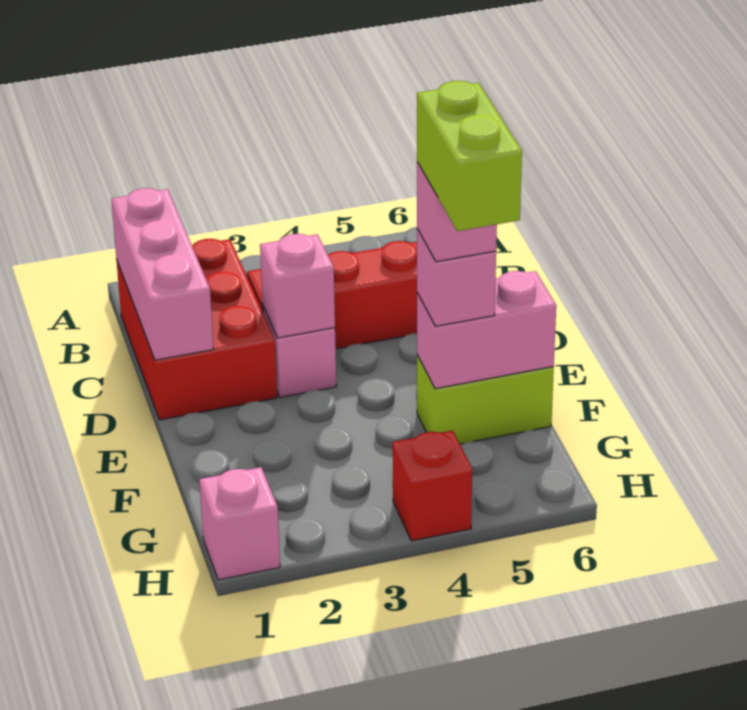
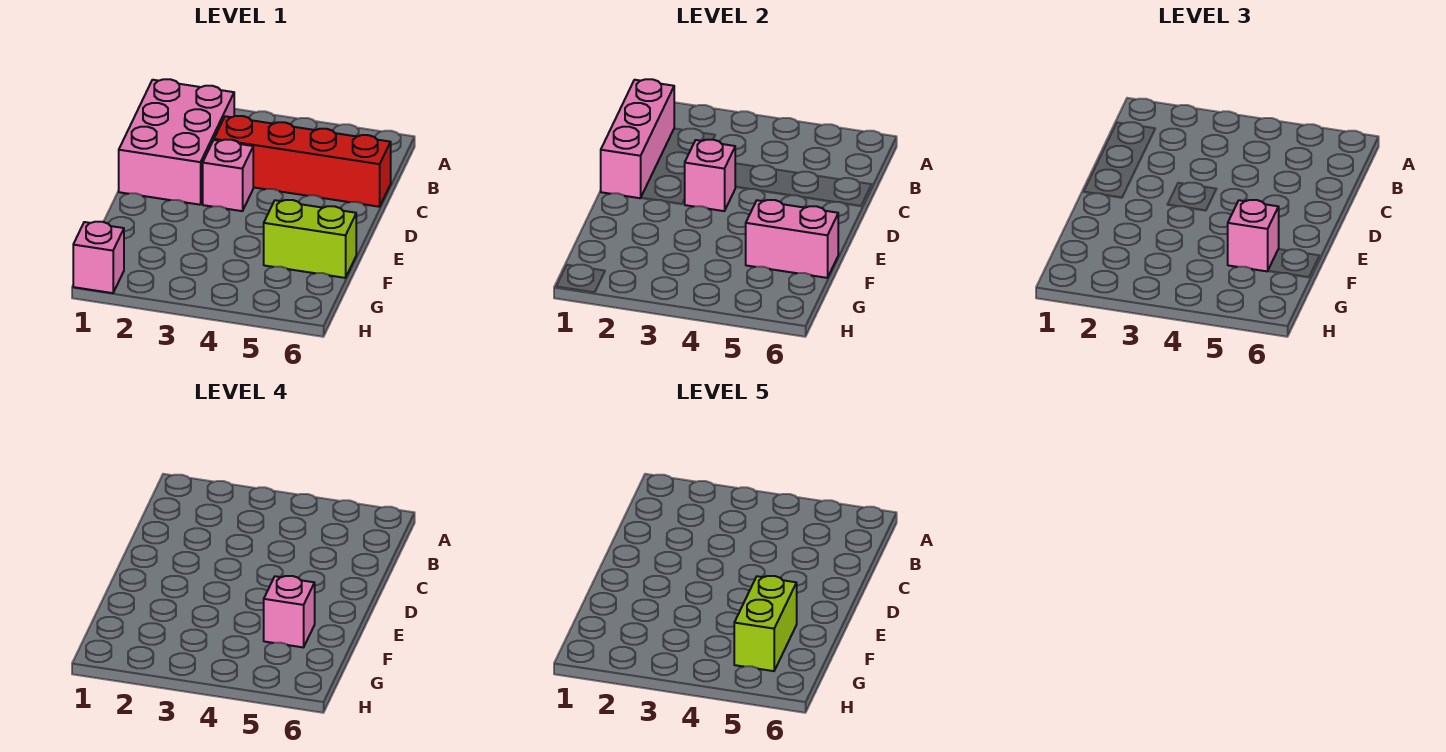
red brick B1:D2 level 1 -> pink brick B1:D2 level 1
red brick H4 level 1 -> none

